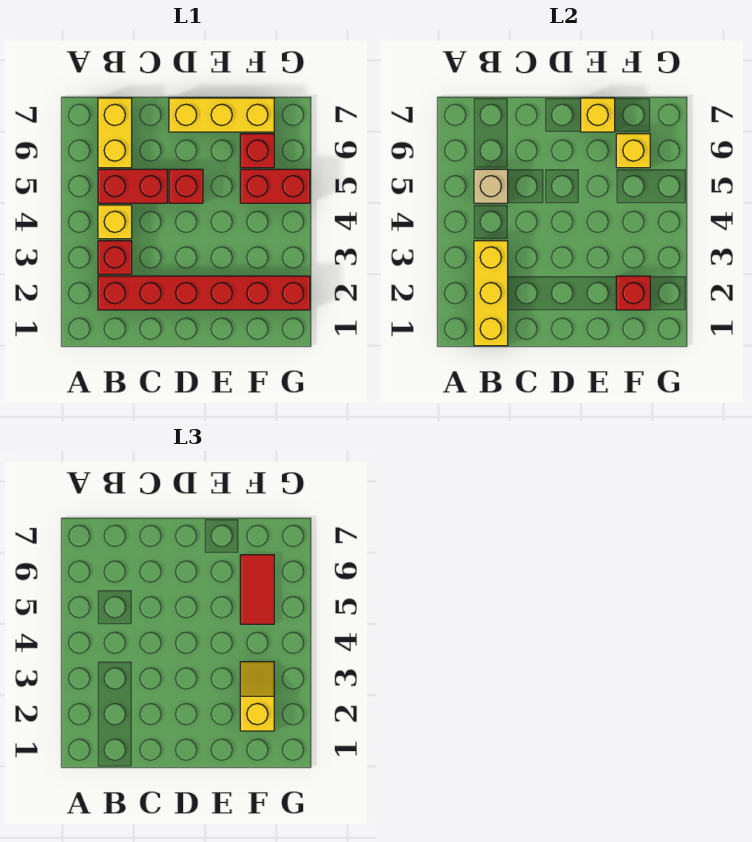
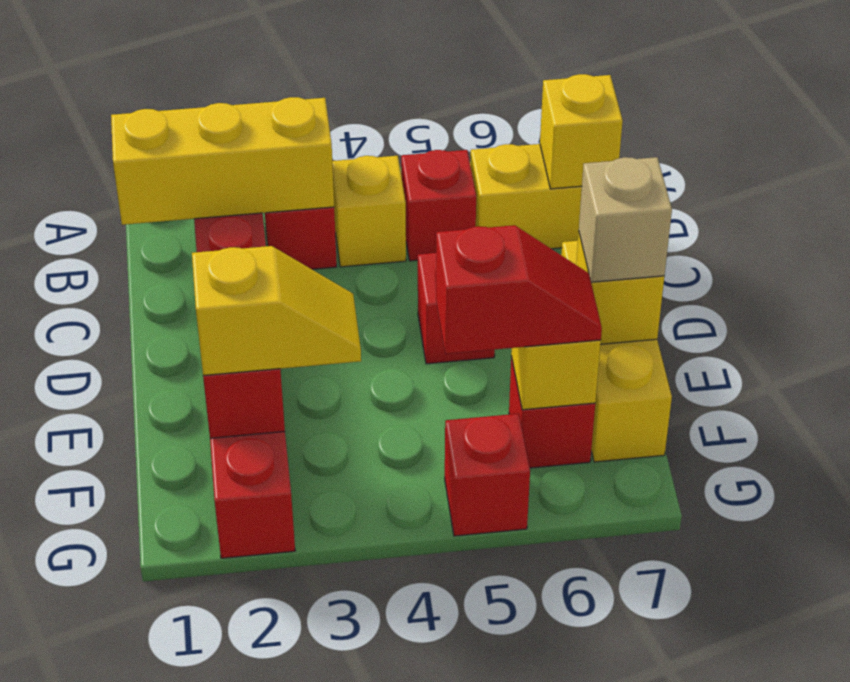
red brick B5:C5 level 1 -> red brick B5 level 1
tan brick B5 level 2 -> tan brick E7 level 3
none -> yellow brick B7 level 2
red brick F5:G5 level 1 -> red brick G5 level 1
red tile F5:F6 level 3 -> red slope F5:F6 level 3 top 5

